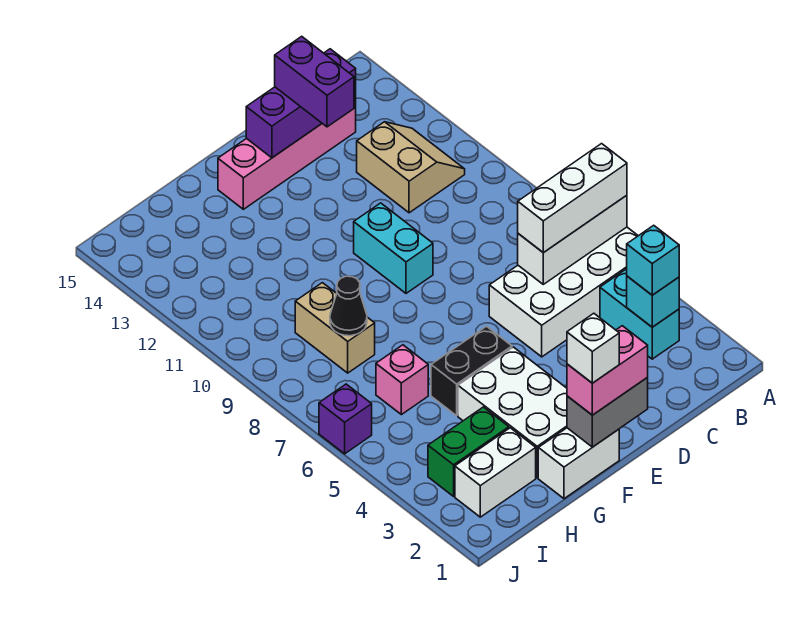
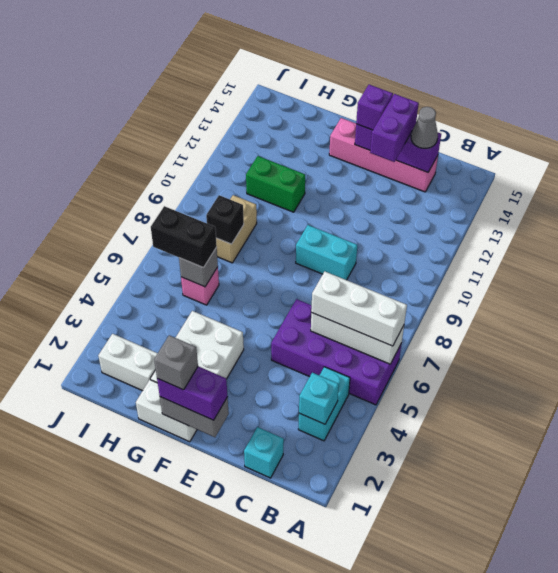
white brick A5:D6 level 1 -> purple brick A5:D6 level 1
cyan brick B3 level 3 -> cyan brick C1 level 1
tan slope B11:C12 level 1 top C -> none
none -> grey cone C14 level 3
pink brick E1:F1 level 3 -> purple brick E1:F1 level 3
cyan brick E9:E10 level 1 -> cyan brick D9:E9 level 1
white brick F1 level 4 -> grey brick F1 level 4
black brick F5:G5 level 1 -> black brick H6:I6 level 3
green brick H3:I3 level 1 -> green brick G11:H11 level 1
none -> grey brick H6 level 2
black cone H8 level 2 -> black brick H8 level 2
purple brick J6 level 1 -> purple brick E14 level 3

